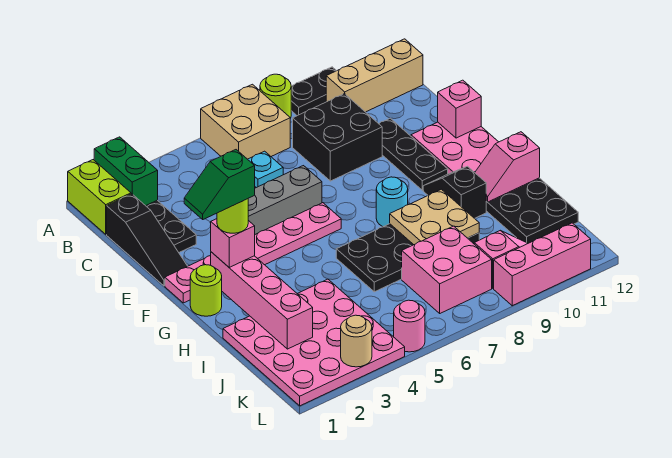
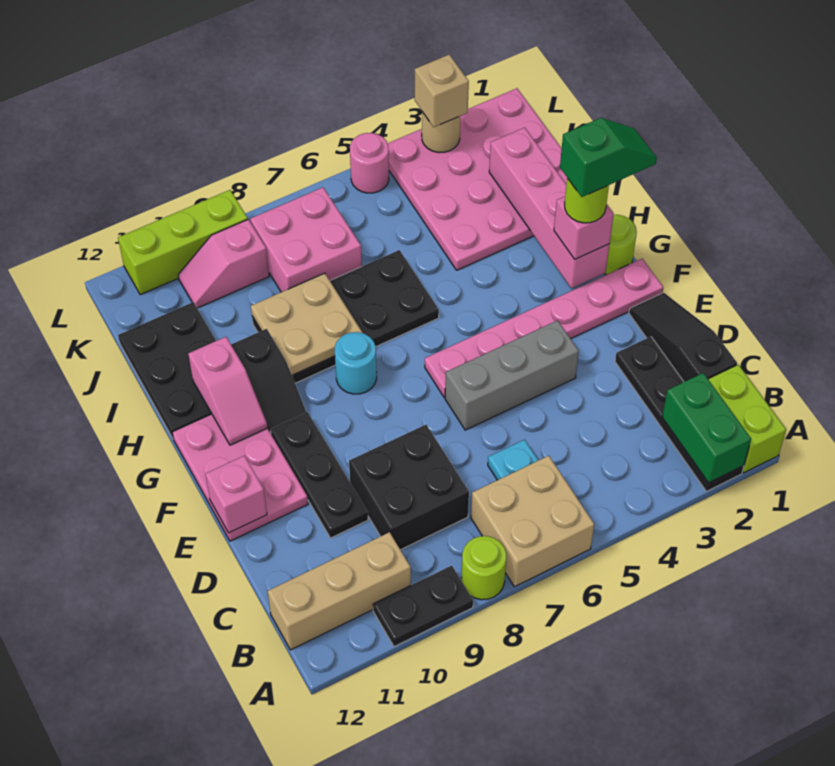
pink slope H11:H12 level 2 top 12 -> pink slope G11:H11 level 2 top H
none -> tan brick L3 level 3
pink brick L9:L11 level 1 -> lime brick L9:L11 level 1

